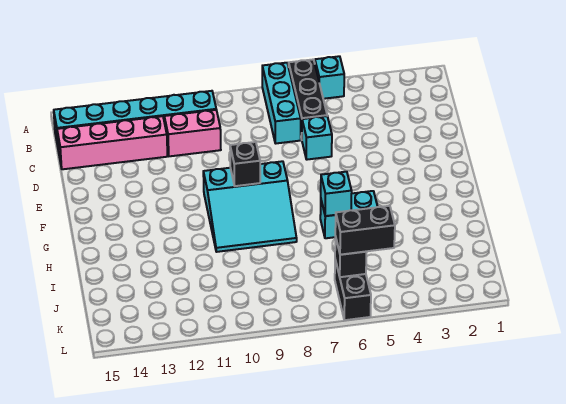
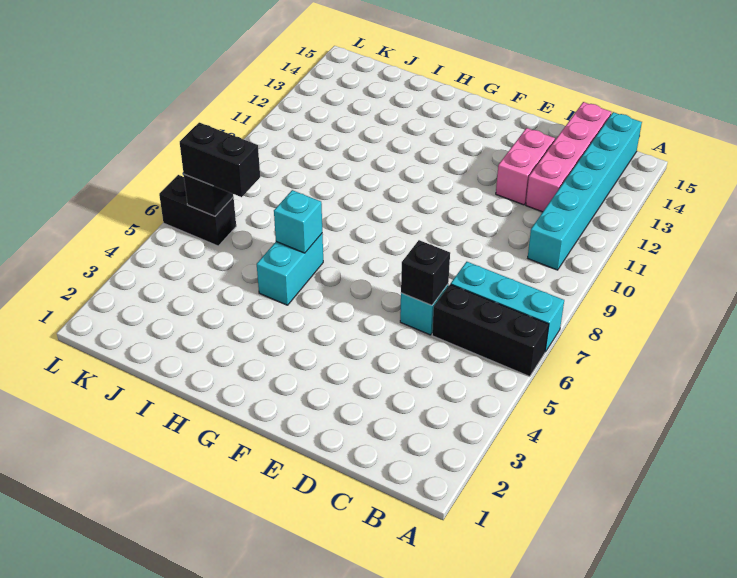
cyan brick A5 level 1 -> none
pink brick C10:C11 level 1 -> pink brick D12:D13 level 1
cyan slope F8:H10 level 1 top F -> none
black brick F9 level 2 -> black brick D6 level 2
black brick K5:K6 level 3 -> black brick J6:K6 level 3

